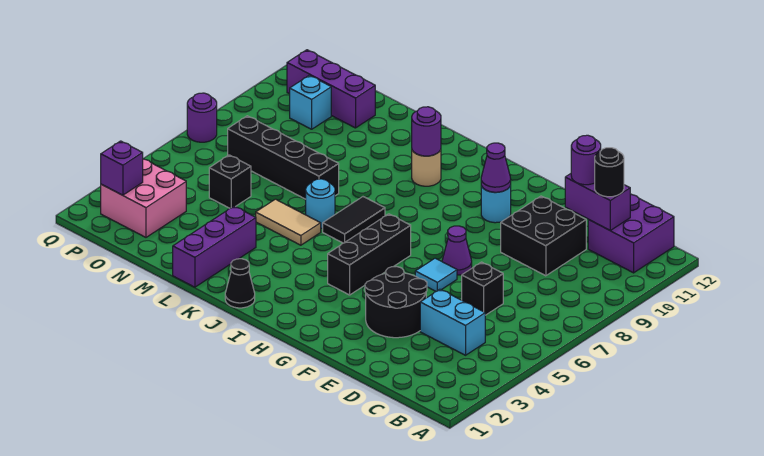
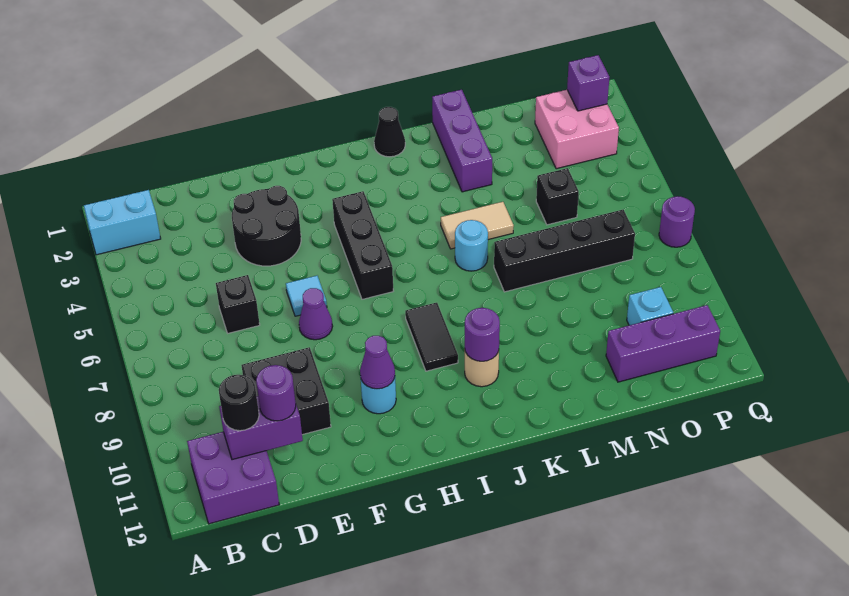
cyan brick C4:D4 level 1 -> cyan brick A2:B2 level 1
black tile J6:J7 level 1 -> black tile I8:I9 level 1

